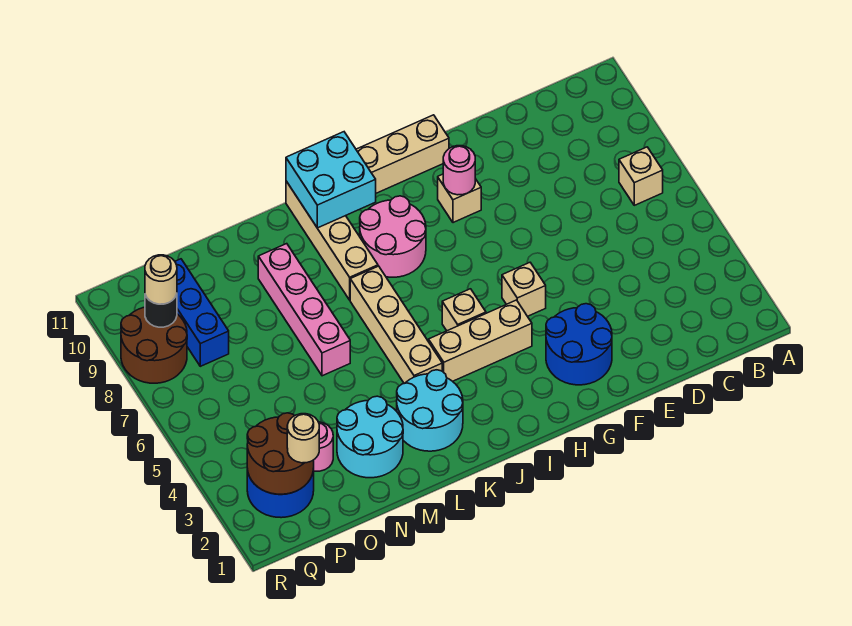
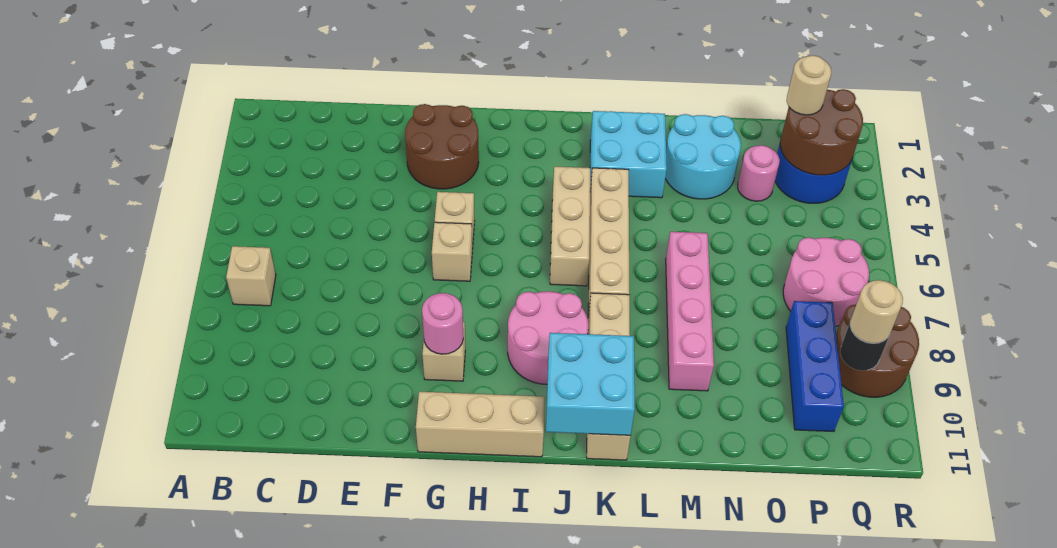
blue round brick F2:G3 level 1 -> brown round brick F2:G3 level 1
tan brick H4:J4 level 1 -> tan brick J4:J6 level 1
tan brick I5 level 1 -> tan brick G6 level 1
cyan round brick K2:L3 level 1 -> cyan brick K2:L3 level 1
none -> pink round brick P6:Q7 level 1

